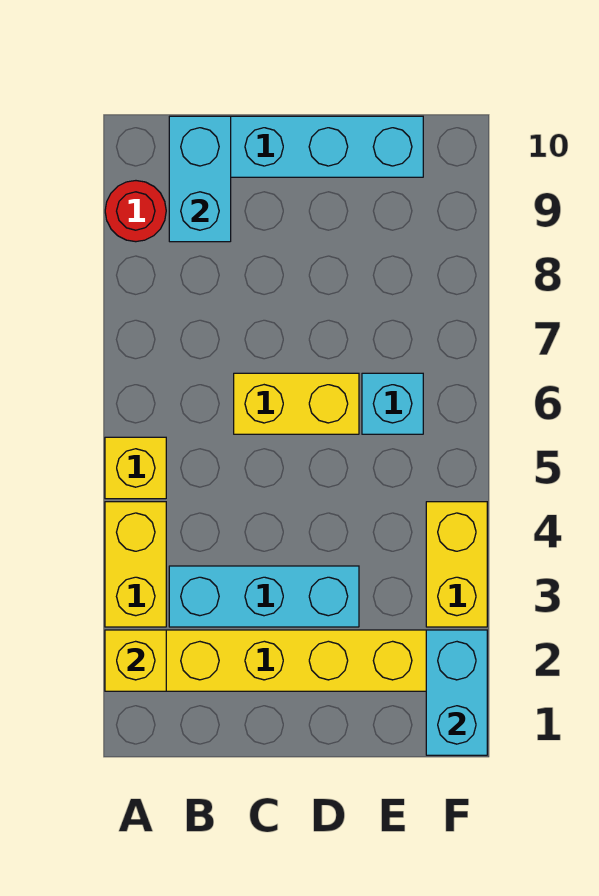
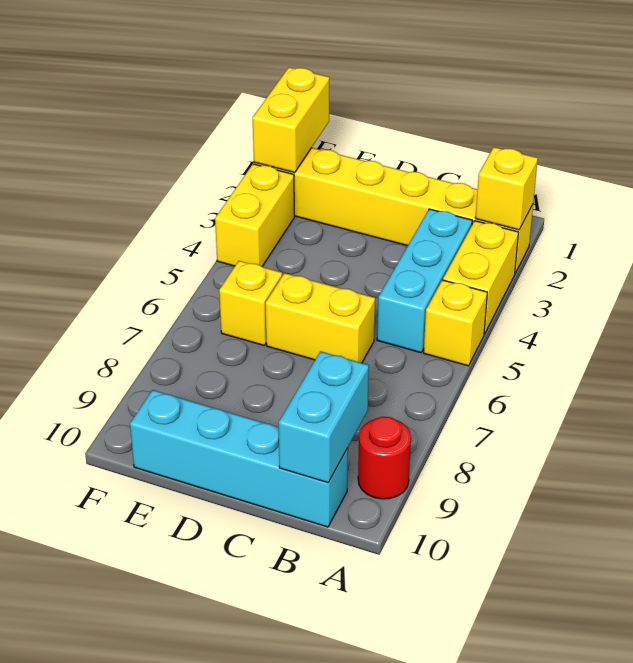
cyan brick B3:D3 level 1 -> cyan brick B3:B5 level 1
cyan brick E6 level 1 -> yellow brick E6 level 1
cyan brick F1:F2 level 2 -> yellow brick F1:F2 level 2

